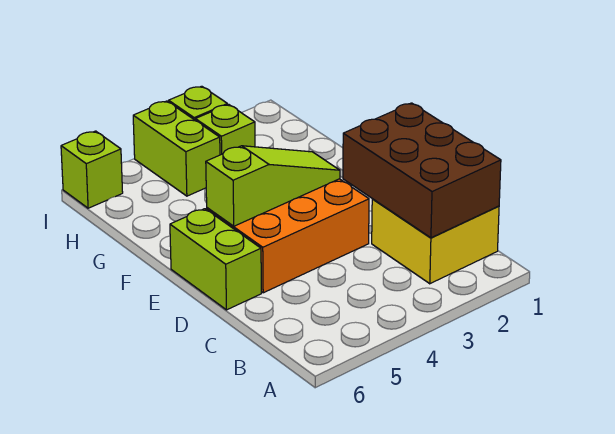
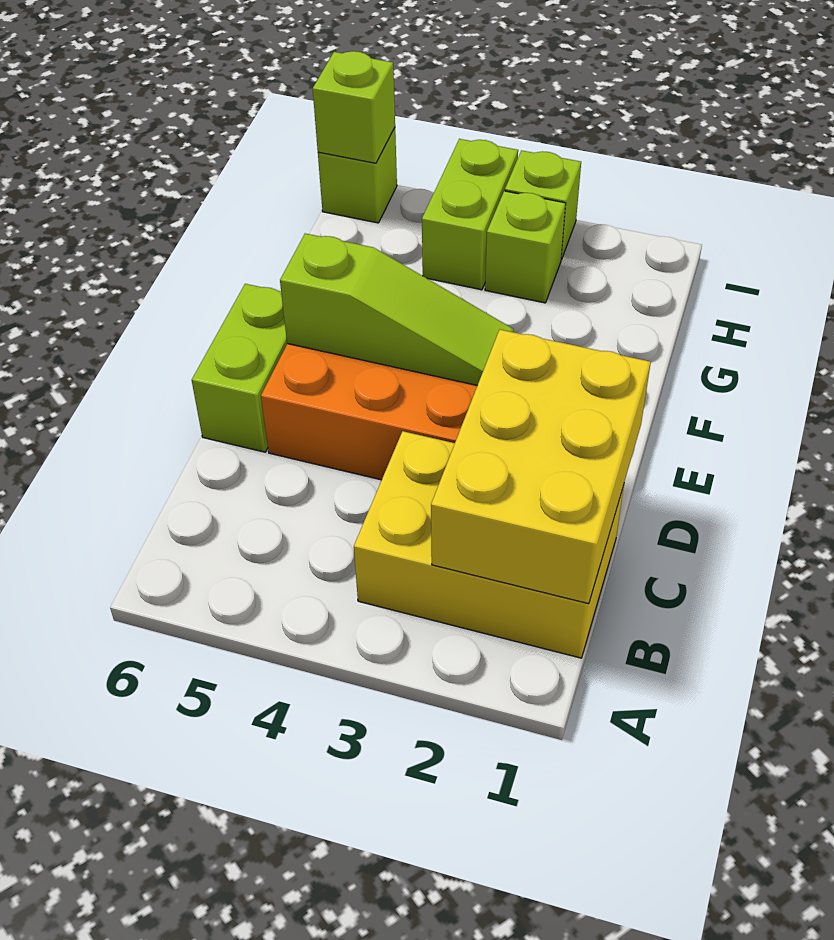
yellow brick B1:C2 level 1 -> yellow brick B1:C3 level 1
brown brick B1:D2 level 2 -> yellow brick B1:D2 level 2
none -> lime brick I6 level 2

